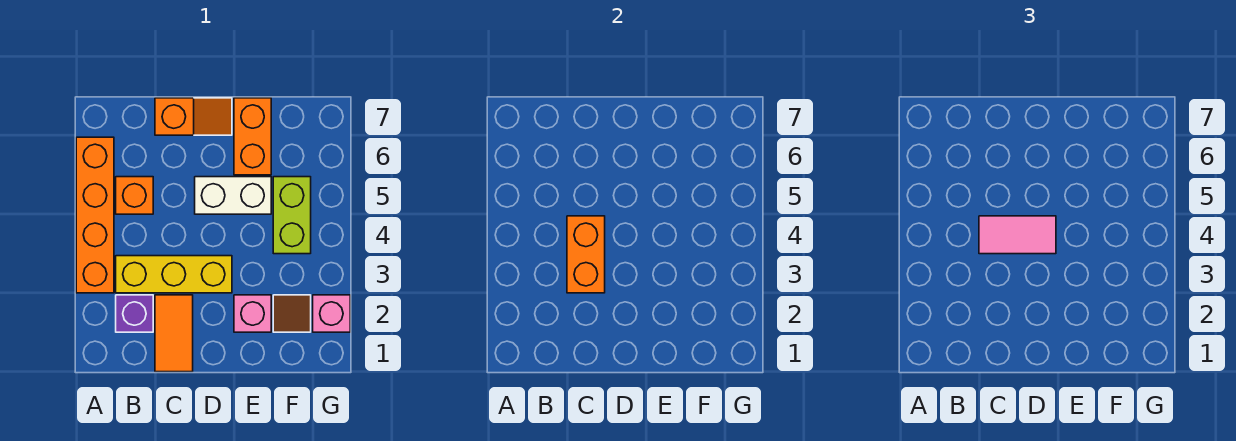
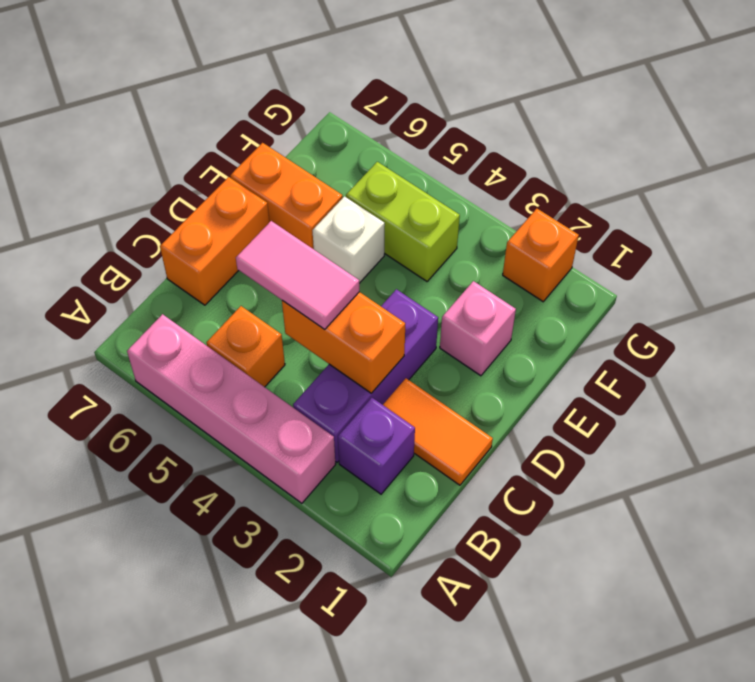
orange brick A3:A6 level 1 -> pink brick A3:A6 level 1
yellow brick B3:D3 level 1 -> purple brick B3:D3 level 1
pink tile C4:D4 level 3 -> pink tile C4:C5 level 3
orange slope C7:D7 level 1 top C -> orange brick C7:D7 level 1
white brick D5:E5 level 1 -> white brick E5 level 1
brown tile F2 level 1 -> none
pink brick G2 level 1 -> orange brick G2 level 1

